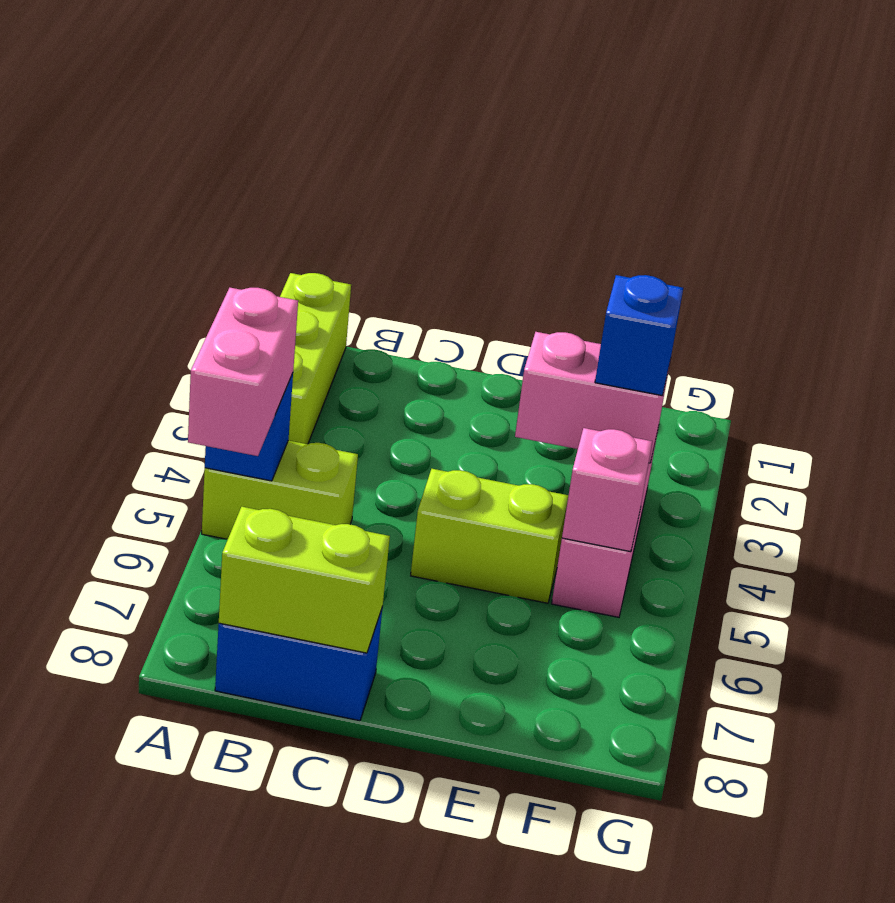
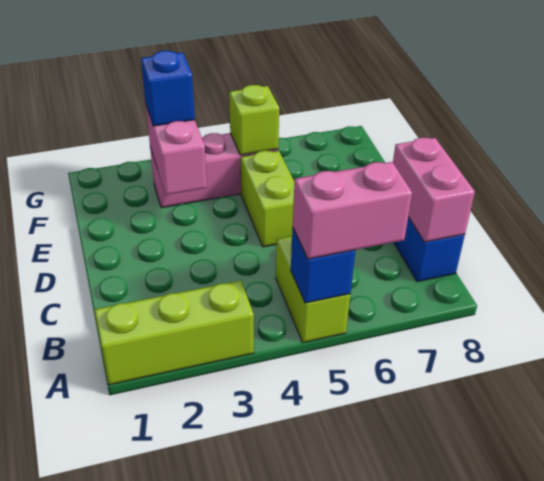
lime brick B8:C8 level 2 -> pink brick B8:C8 level 2
pink brick F5 level 2 -> lime brick F5 level 2

